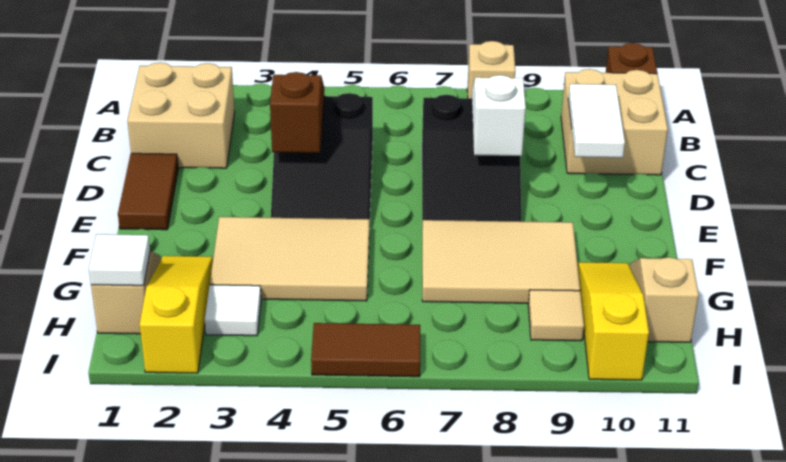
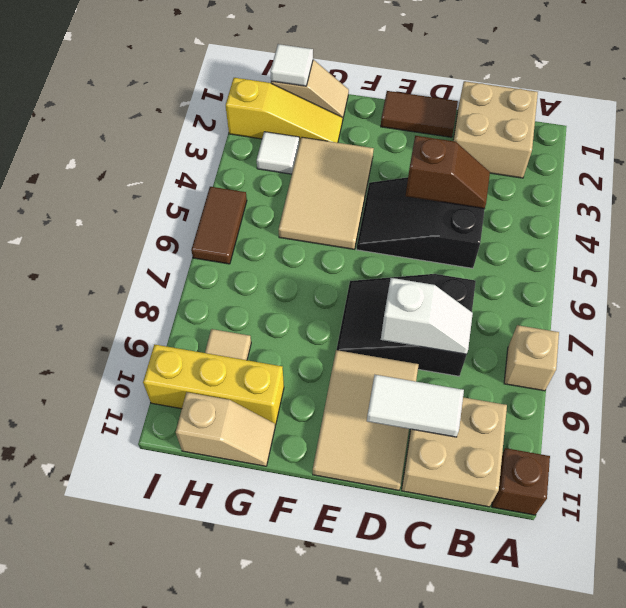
tan tile F7:G9 level 1 -> tan tile D9:E11 level 1
yellow slope G10:I10 level 1 top I -> yellow brick G10:I10 level 1

